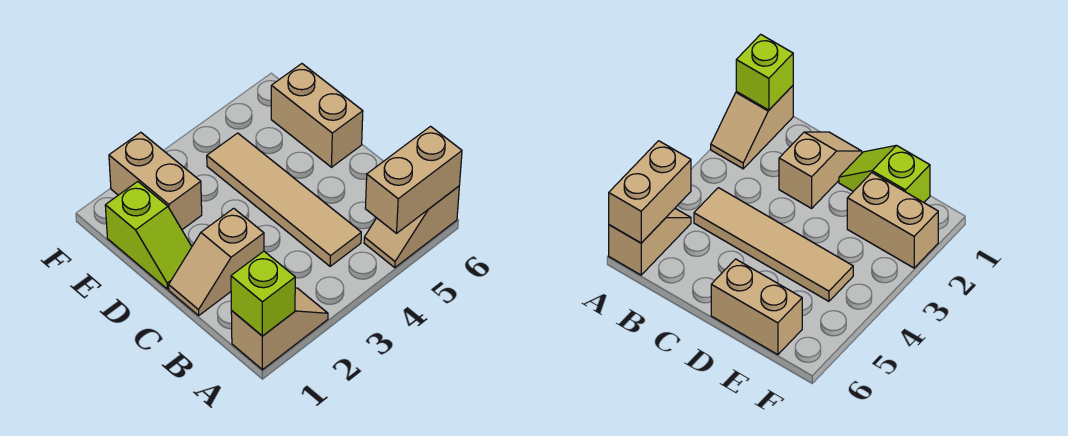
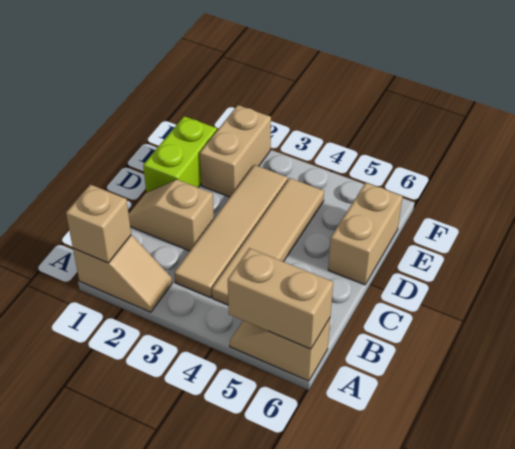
lime brick A1 level 2 -> tan brick A1 level 2
none -> tan tile B3:E3 level 1
lime slope D1:E1 level 1 top E -> lime brick D1:E1 level 1

